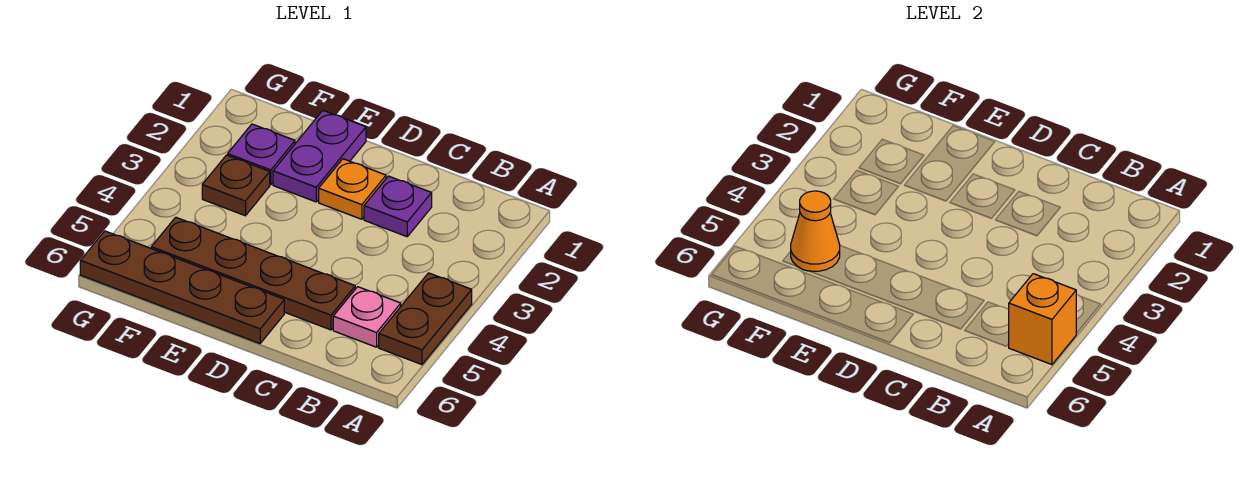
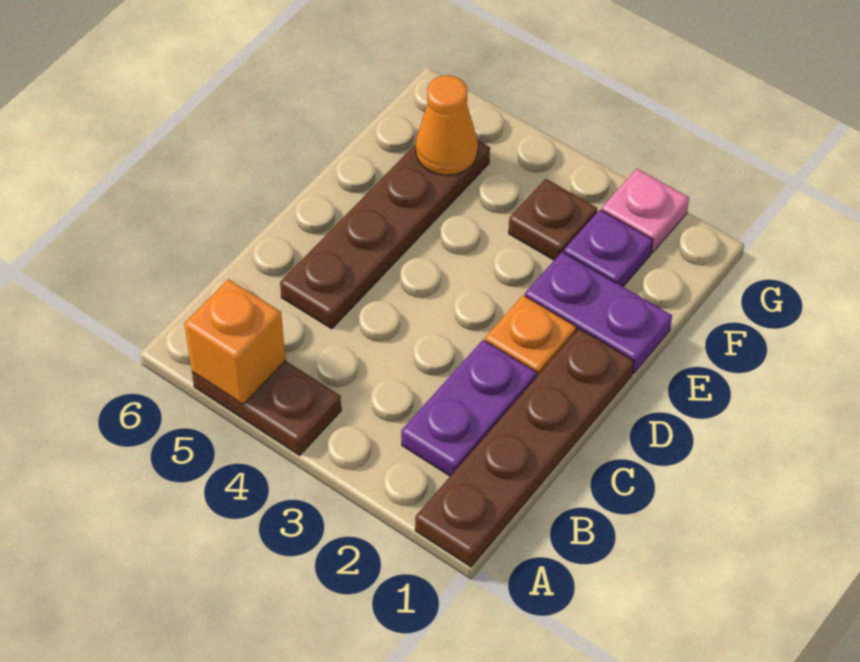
pink plate B5 level 1 -> pink plate G2 level 1
purple plate C2 level 1 -> purple plate B2:C2 level 1
brown plate D6:G6 level 1 -> brown plate A1:D1 level 1

